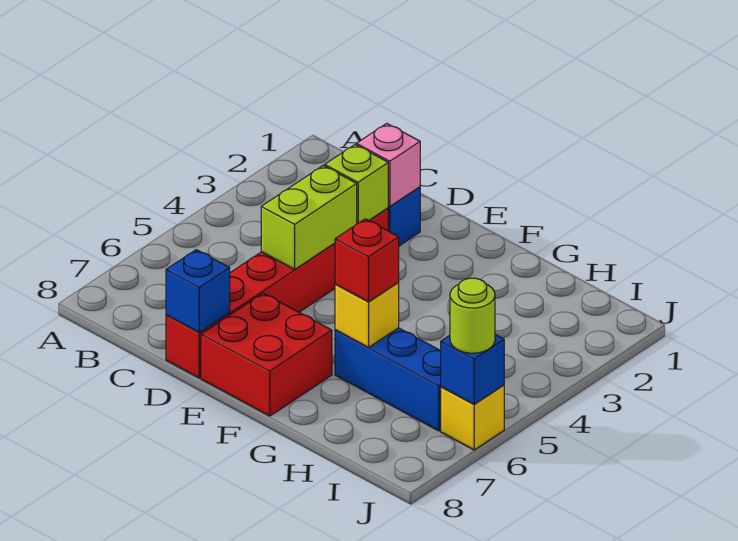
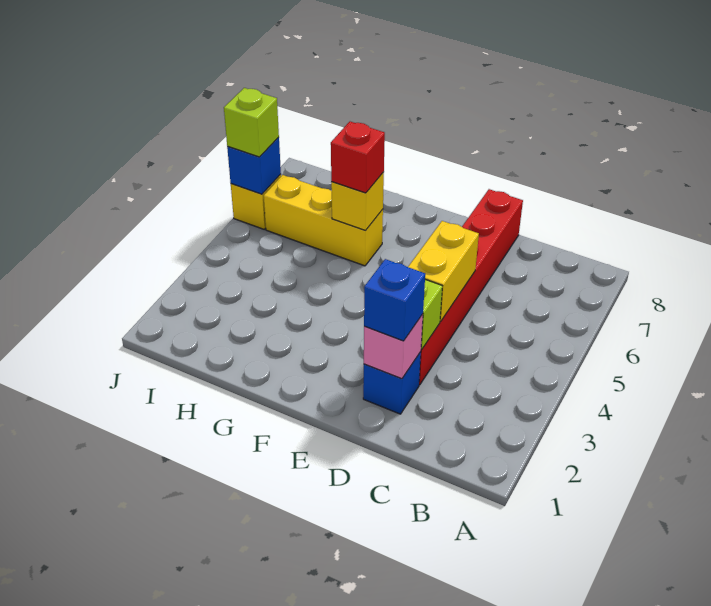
lime brick D4:D5 level 2 -> yellow brick D4:D5 level 2
blue brick D8 level 2 -> blue brick D2 level 3
red brick E7:F8 level 1 -> none
blue brick G6:I6 level 1 -> yellow brick G6:I6 level 1
lime round brick J6 level 3 -> lime brick J6 level 3

